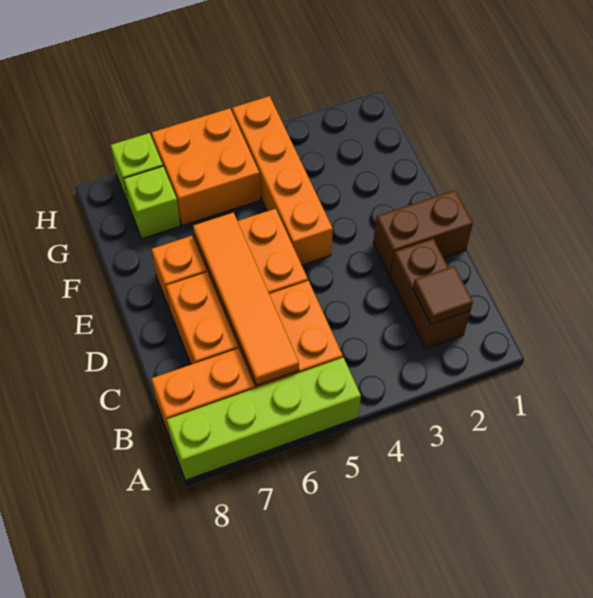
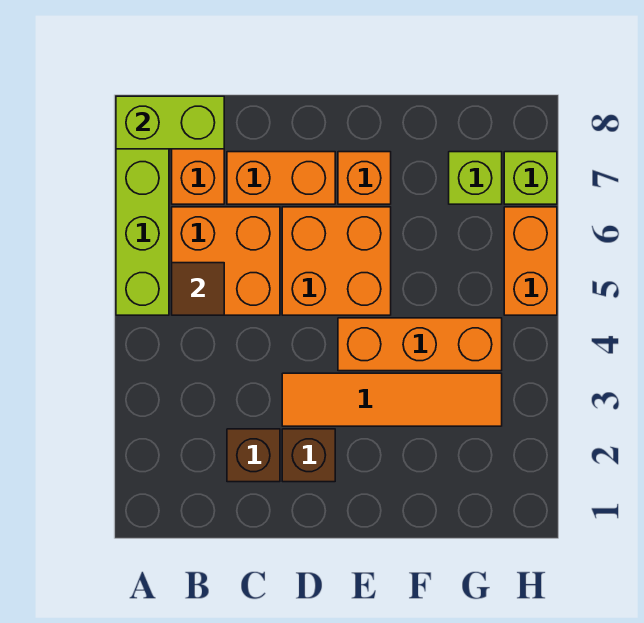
none -> lime brick A8:B8 level 2
brown brick B2:C2 level 1 -> brown brick C2 level 1
brown tile B2 level 2 -> brown tile B5 level 2
orange tile B6:E6 level 2 -> orange tile D3:G3 level 1
brown brick D1:D2 level 1 -> brown brick D2 level 1
orange brick E4:H4 level 1 -> orange brick E4:G4 level 1
orange brick G5:H6 level 1 -> orange brick H5:H6 level 1

